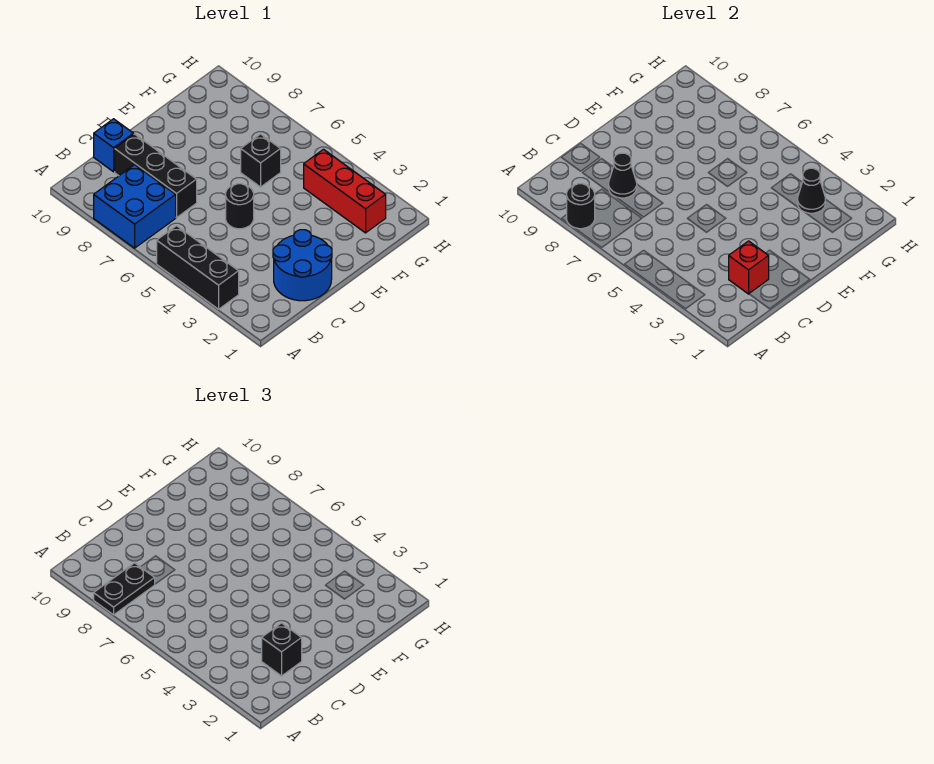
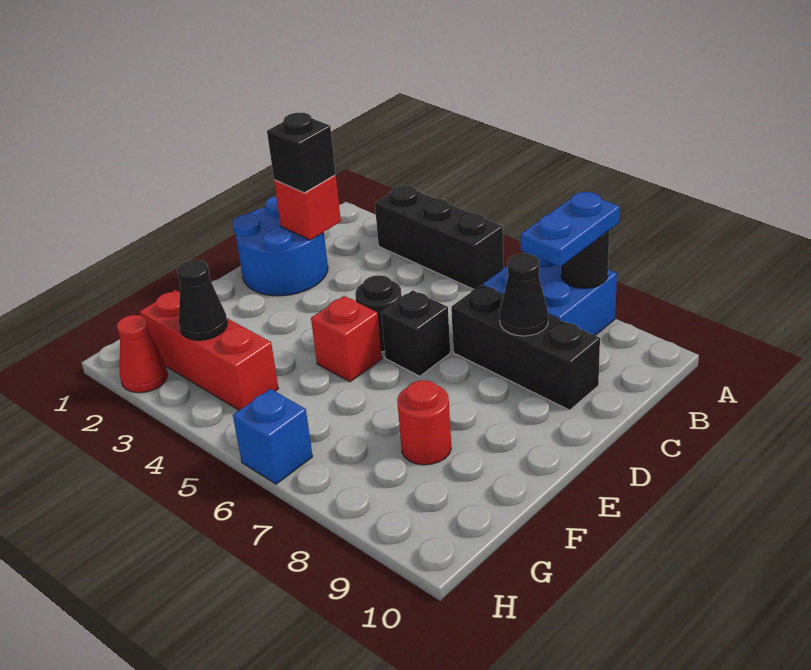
black plate A8:B8 level 3 -> blue plate A8:B8 level 3
blue brick C10 level 1 -> blue brick H6 level 1
none -> red brick E5 level 1
black brick F6 level 1 -> black brick D6 level 1
none -> red round brick F8 level 1
none -> red cone H2 level 1

